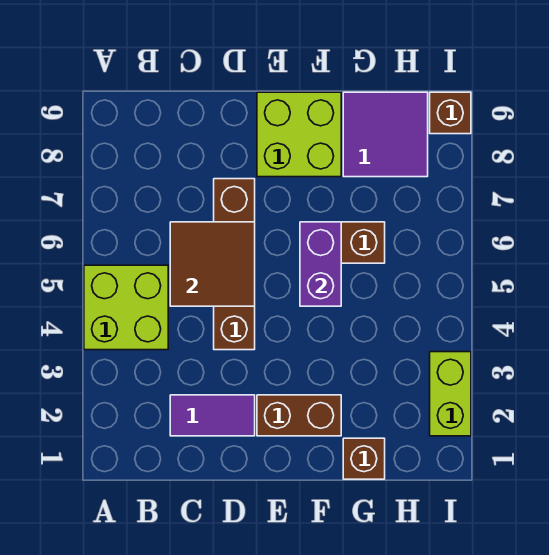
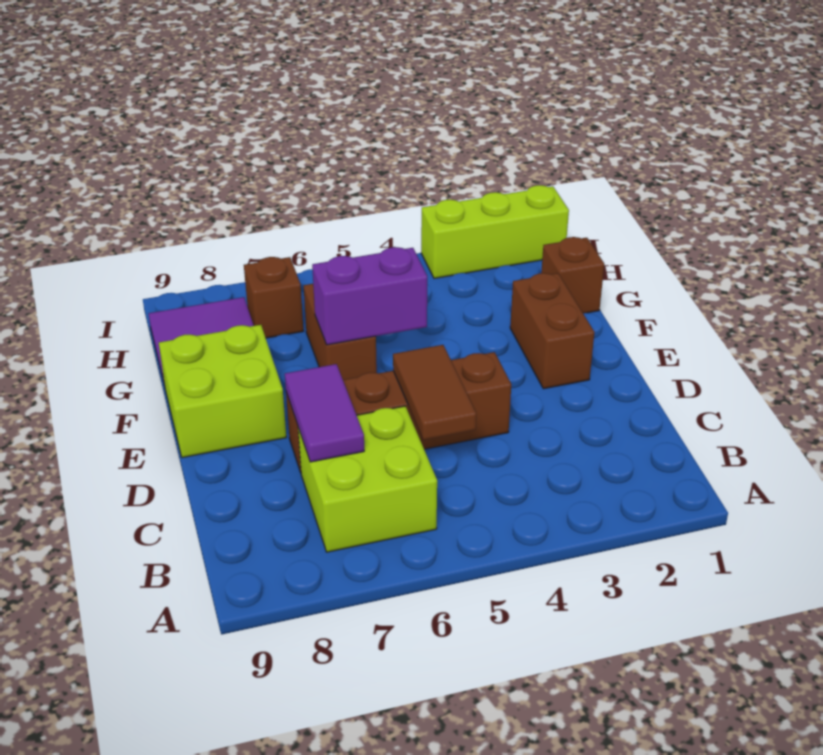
lime brick A4:B5 level 1 -> lime brick B6:C7 level 1
purple tile C2:D2 level 1 -> purple tile C7:D7 level 2
brown tile C5:D6 level 2 -> brown tile C5:D5 level 2
lime brick I2:I3 level 1 -> lime brick I1:I3 level 1
brown brick I9 level 1 -> brown brick H7 level 1

